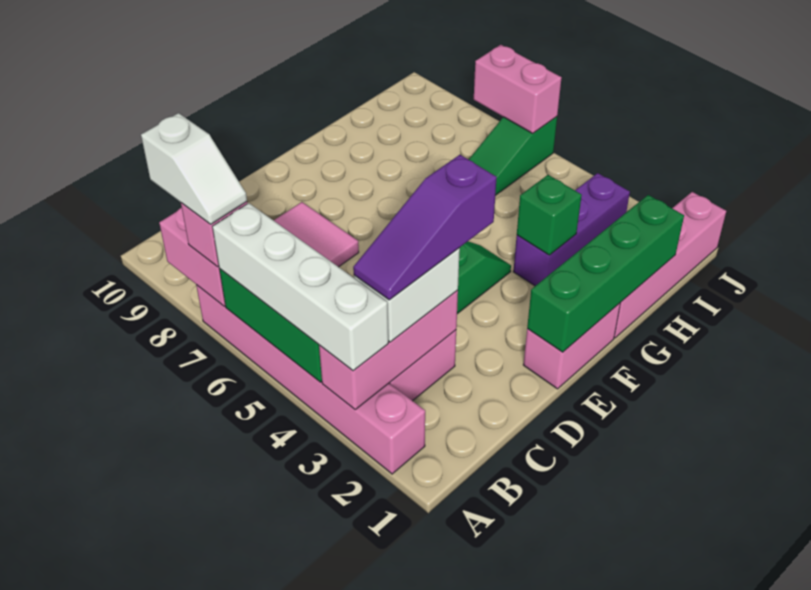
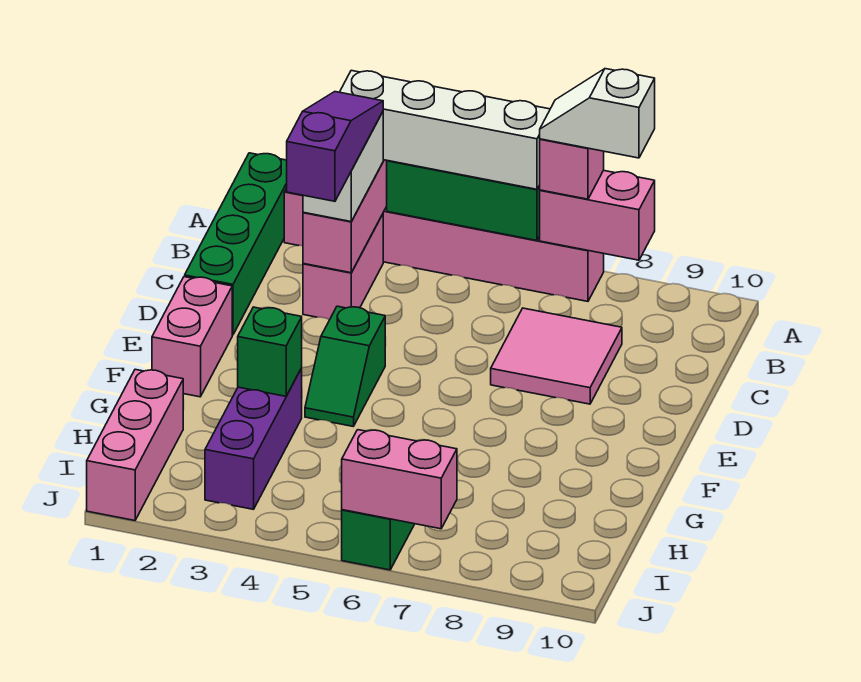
green brick E1:H1 level 2 -> green brick A1:D1 level 1
pink brick G1:J1 level 1 -> pink brick H1:J1 level 1

